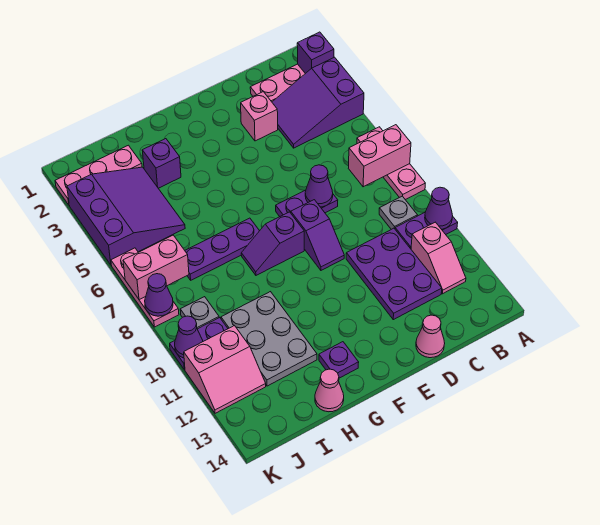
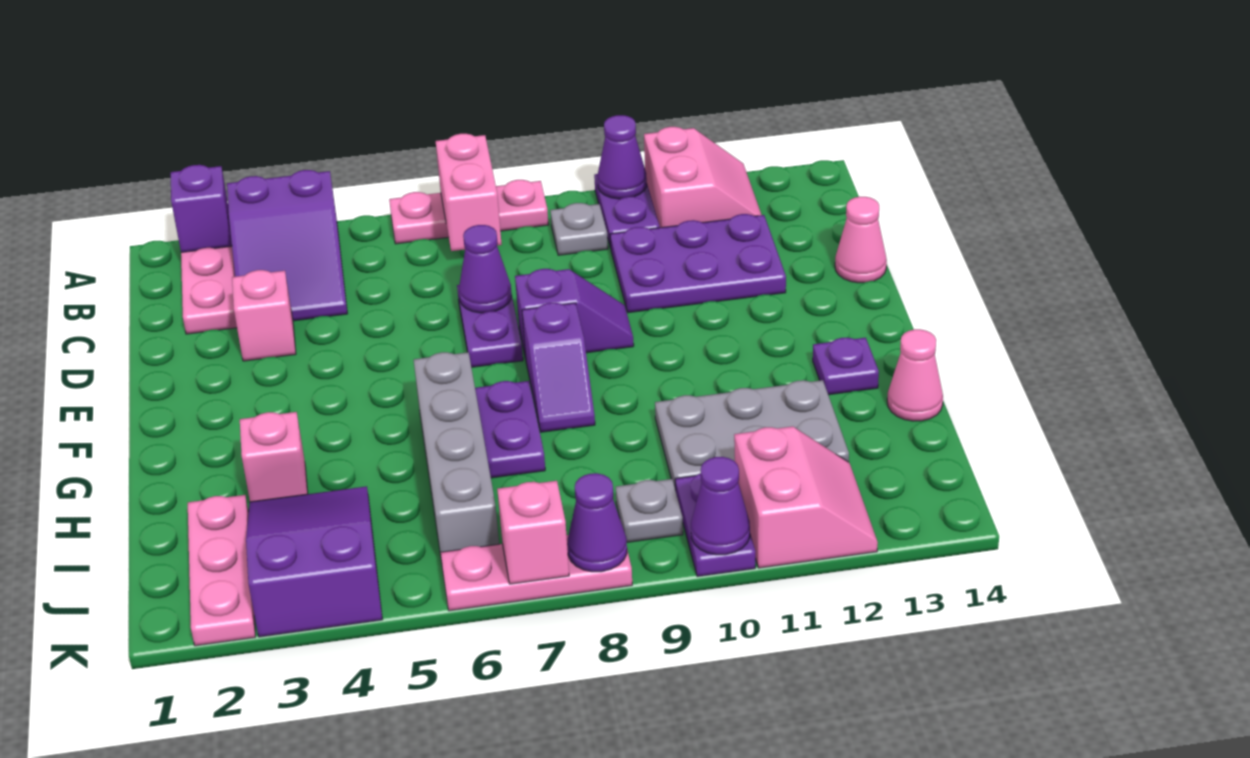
pink slope B11:B12 level 1 top 11 -> pink slope A11:B12 level 1 top 11
none -> grey brick G6:J6 level 1
purple plate G7:I7 level 1 -> purple plate G7:H7 level 1
purple brick H3 level 1 -> pink brick H3 level 1
purple slope I3:K5 level 1 top K -> purple slope I3:K4 level 1 top K
pink brick J7:K7 level 2 -> pink brick K7 level 2

